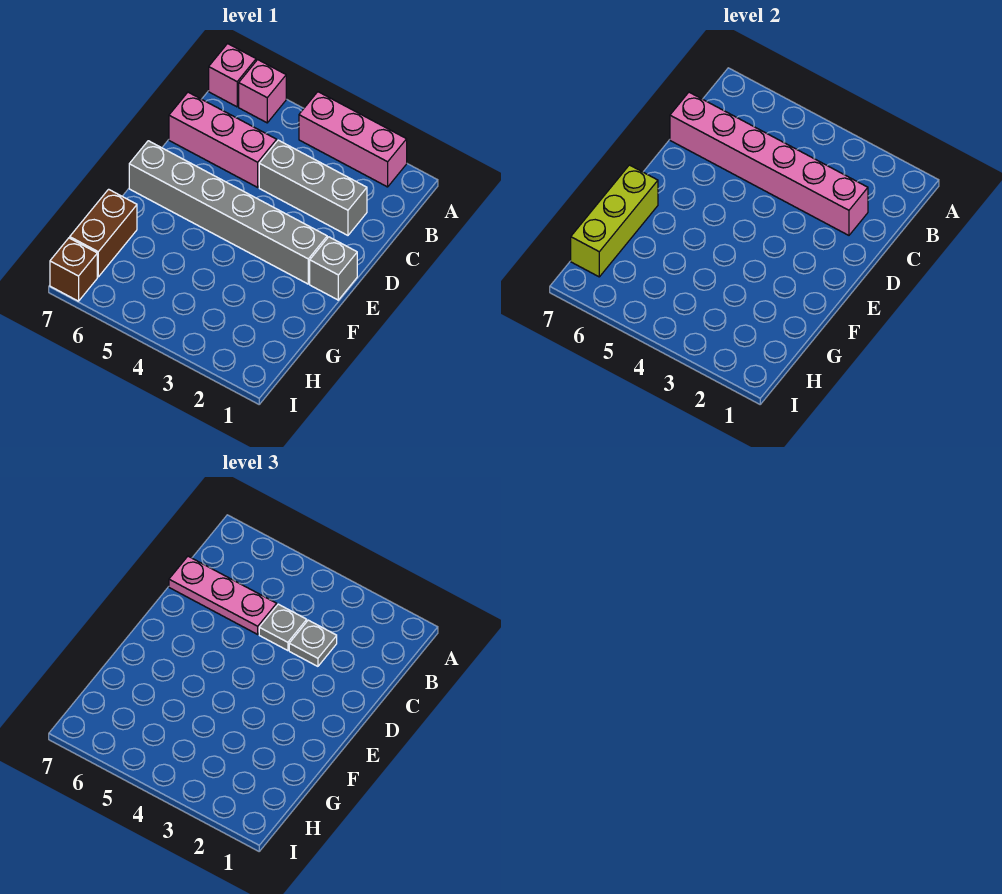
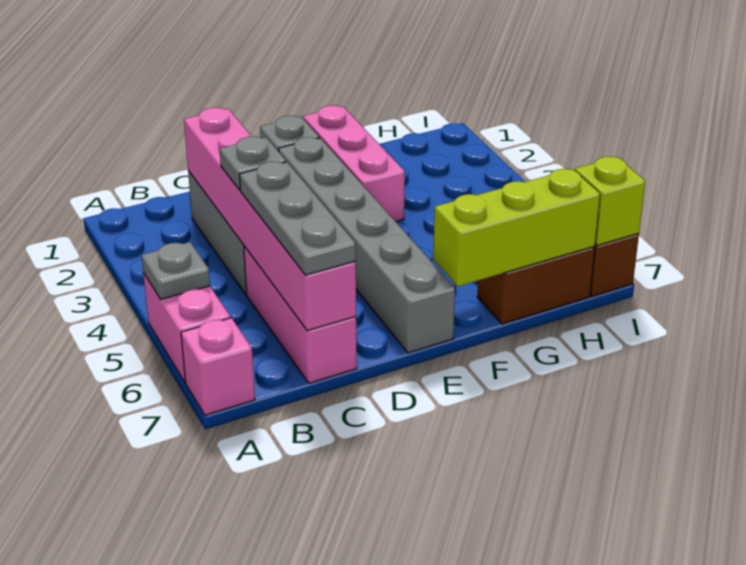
pink brick A2:A4 level 1 -> pink brick F1:F3 level 1
pink brick A6 level 1 -> pink brick A5:A6 level 1
grey plate C3 level 3 -> grey plate A5 level 2
pink plate C5:C7 level 3 -> grey plate C5:C7 level 3
none -> lime brick I7 level 2

